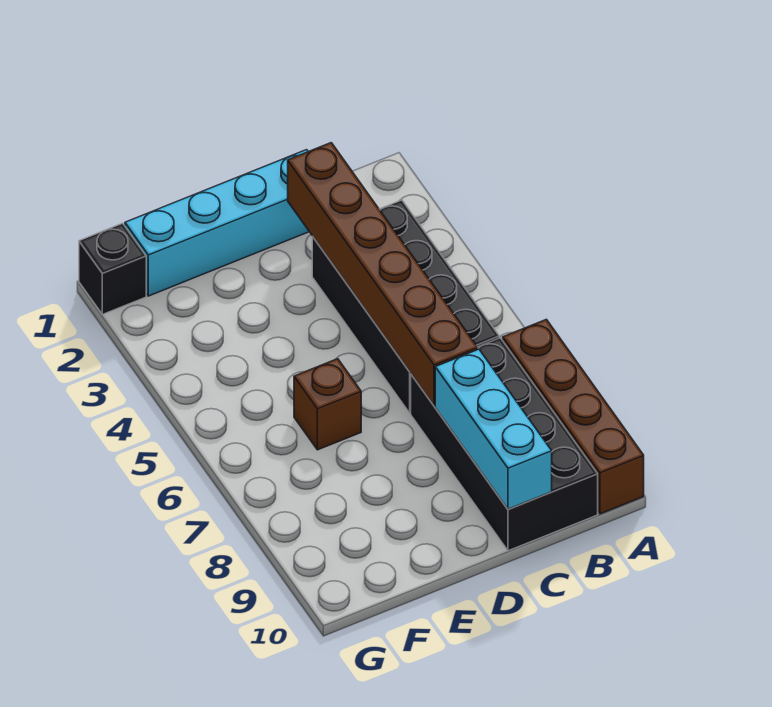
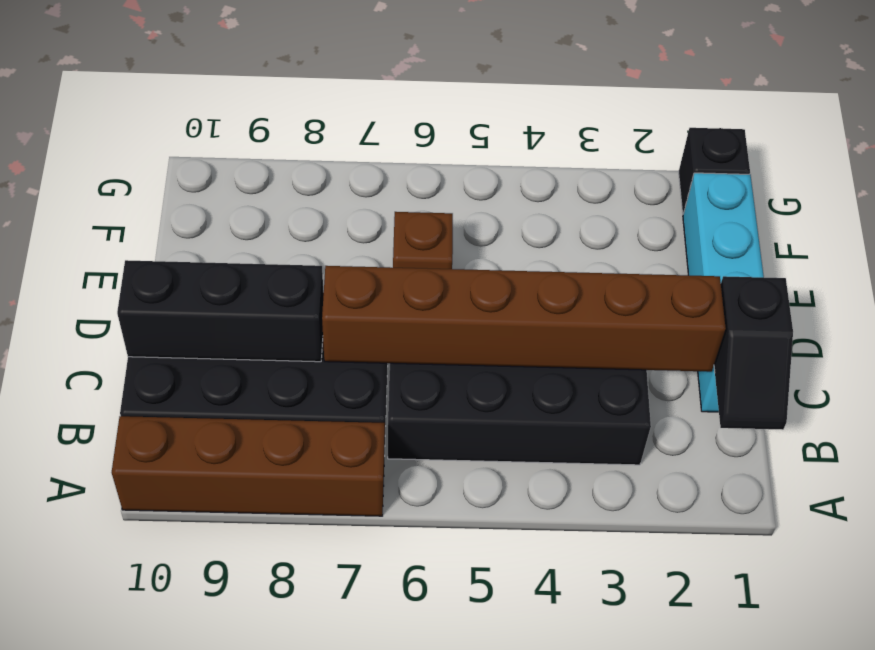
none -> black slope B1:C1 level 2 top C
cyan brick C8:C10 level 2 -> black brick C8:C10 level 2

